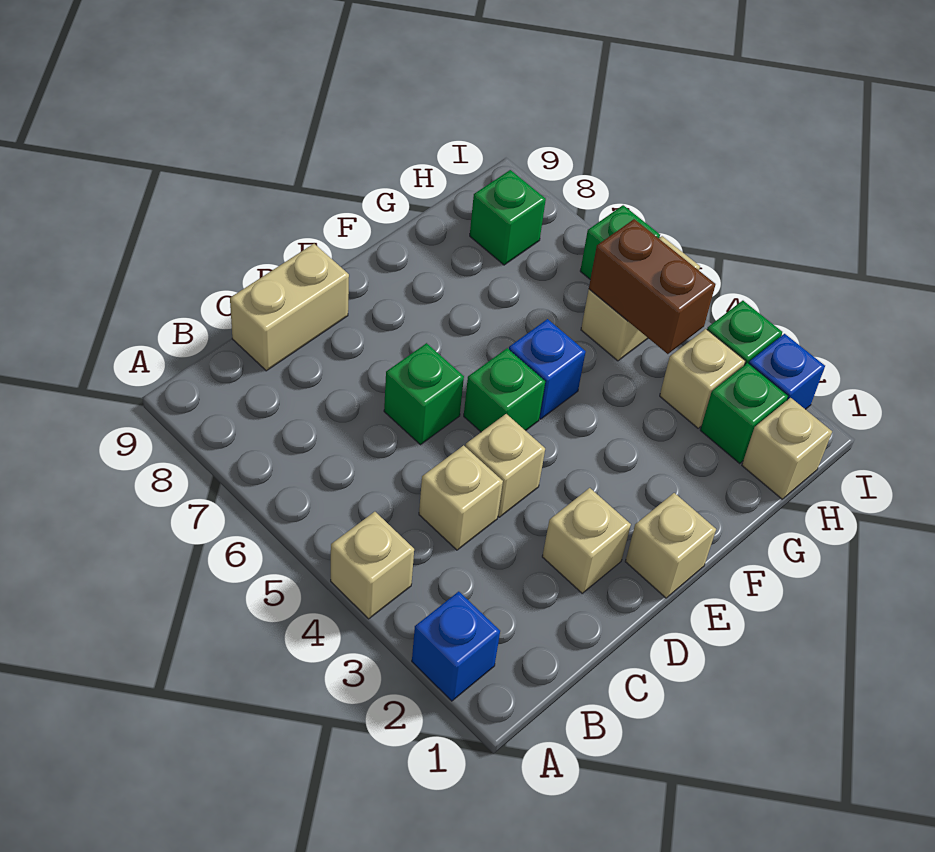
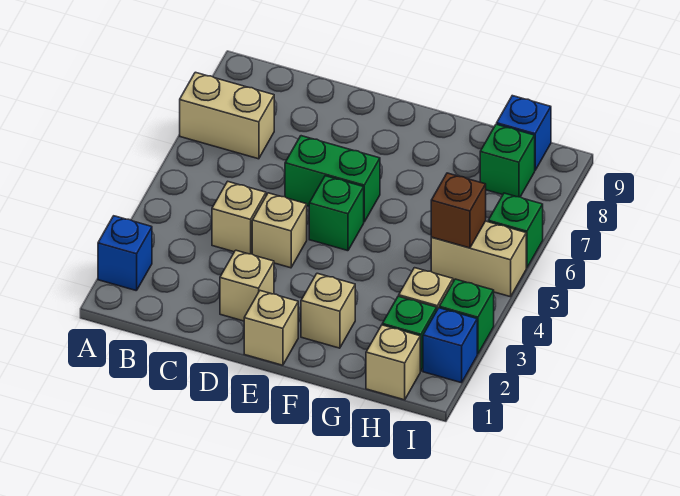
tan brick A4 level 1 -> tan brick F2 level 1
tan brick C9:D9 level 1 -> tan brick A7:B7 level 1
green brick D6 level 1 -> green brick D6:E6 level 1
blue brick F5 level 1 -> blue brick H9 level 1
brown brick H4:H5 level 2 -> brown brick H5 level 2

